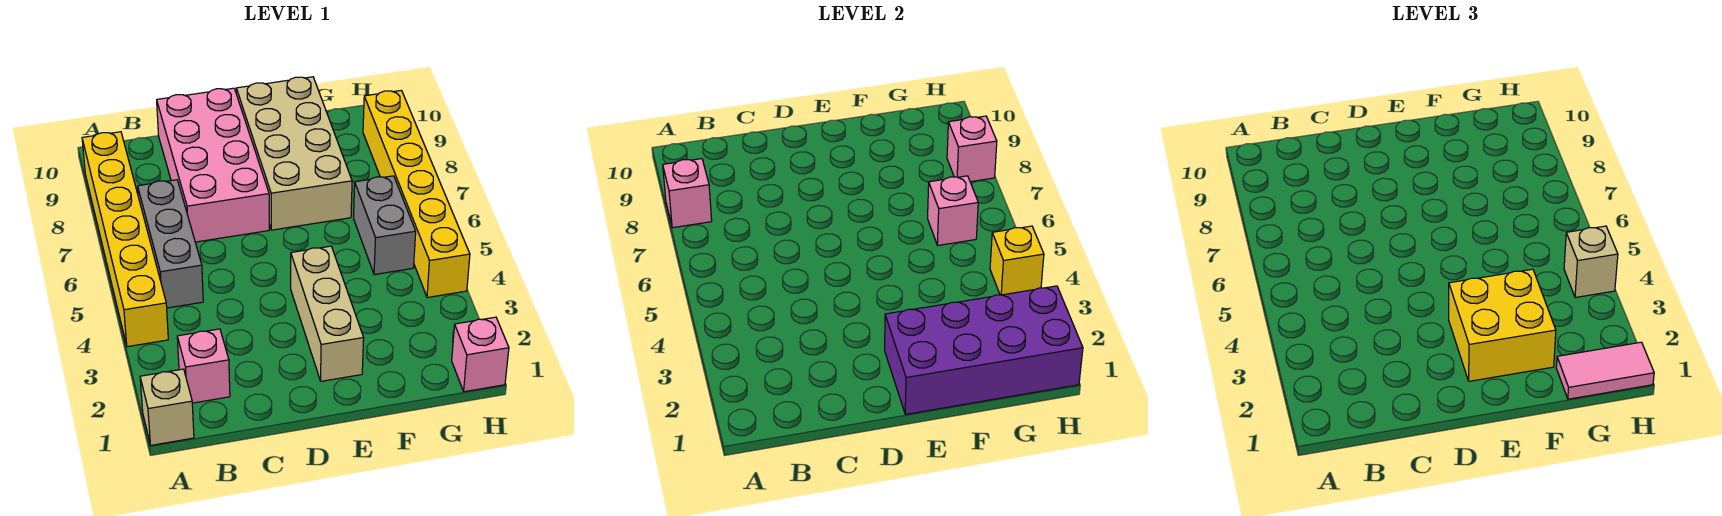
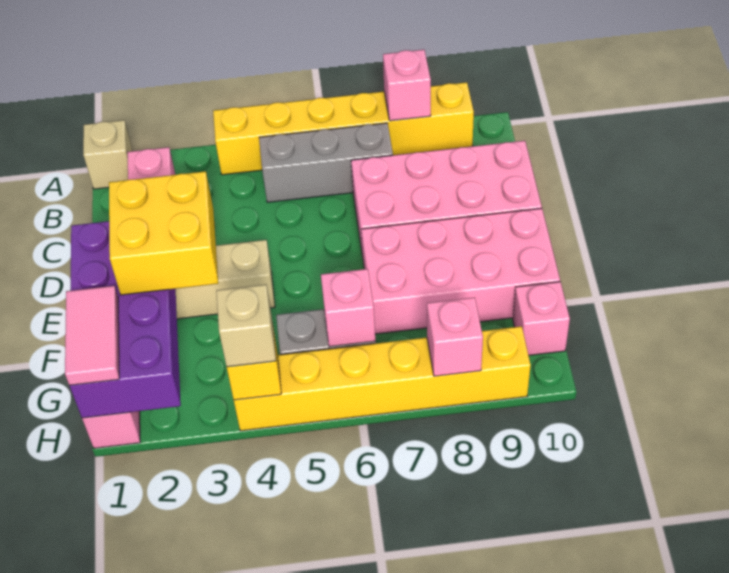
tan brick E7:F10 level 1 -> pink brick E7:F10 level 1
none -> pink brick G10 level 1

